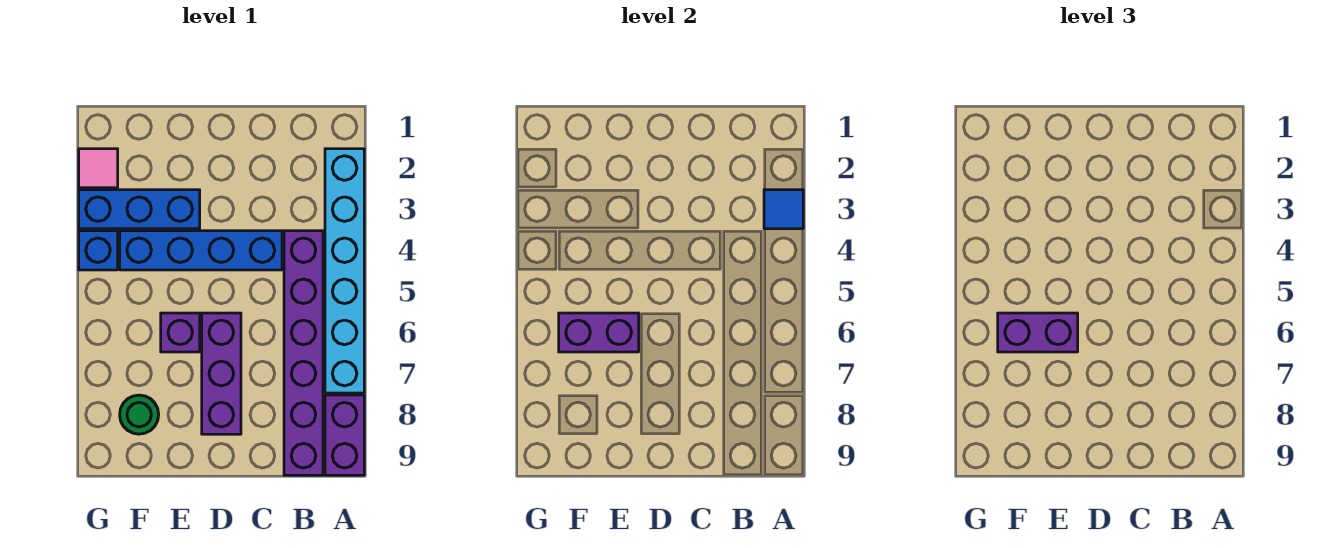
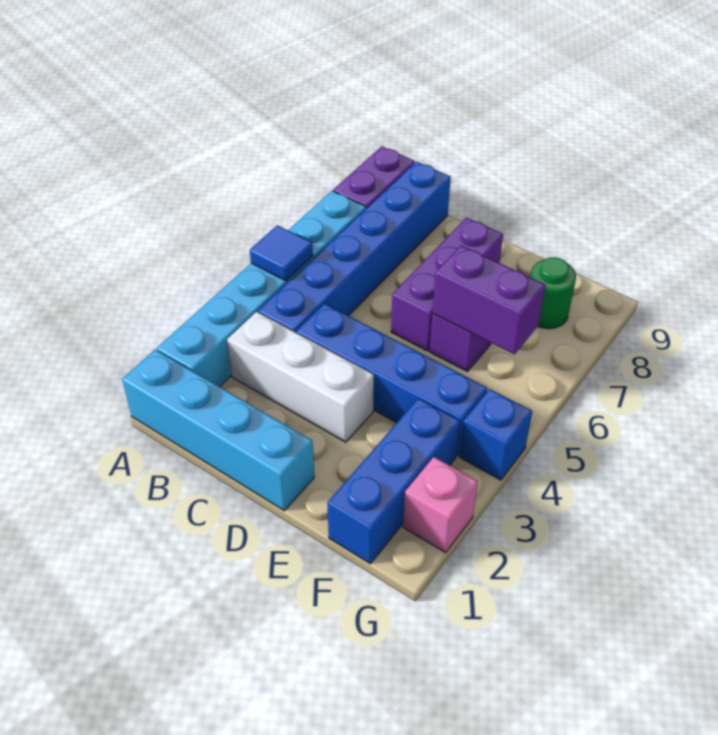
none -> cyan brick A1:D1 level 1
blue tile A3 level 2 -> blue tile A5 level 2
none -> white brick B3:D3 level 1
purple brick B4:B9 level 1 -> blue brick B4:B9 level 1
blue brick E3:G3 level 1 -> blue brick F1:F3 level 1
purple brick E6:F6 level 3 -> none
pink tile G2 level 1 -> pink brick G2 level 1

